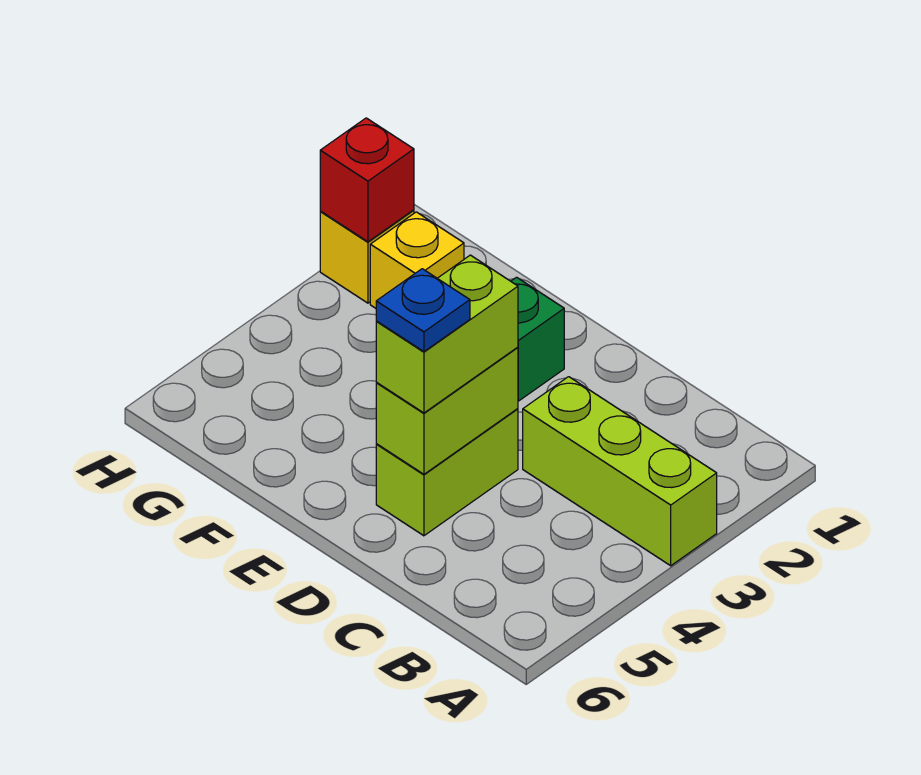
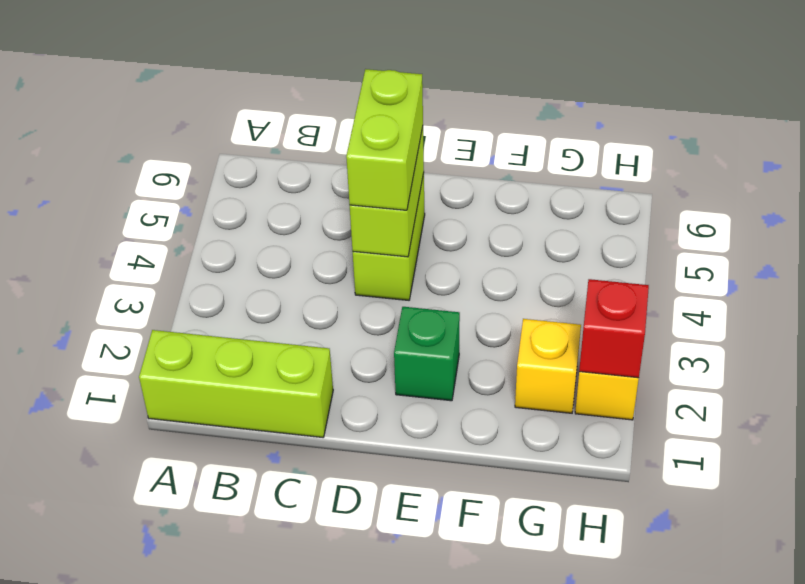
lime brick A3:C3 level 1 -> lime brick A1:C1 level 1
blue plate D5 level 4 -> none

